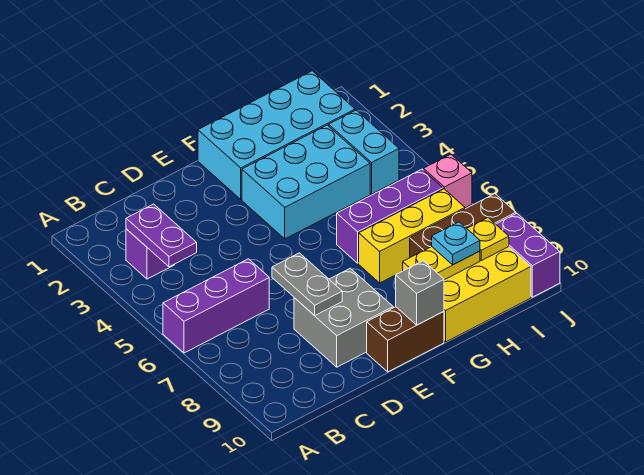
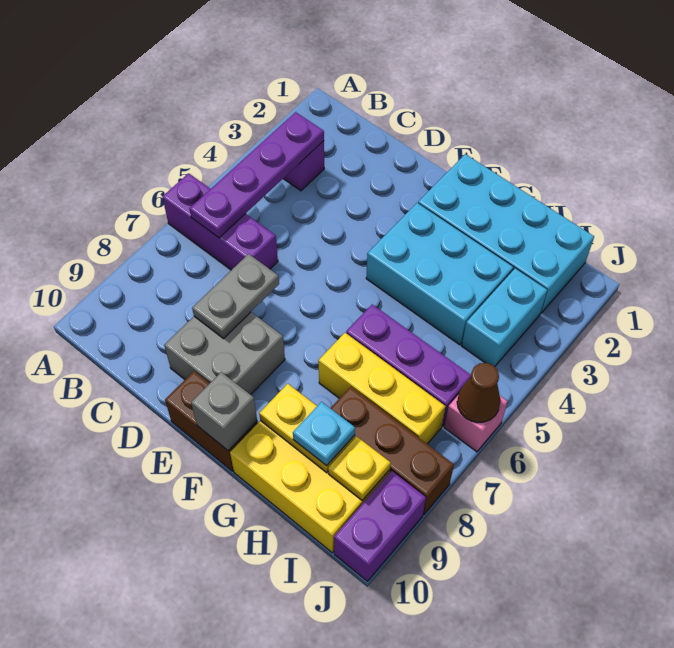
purple plate B3:B4 level 2 -> purple plate B3:B6 level 2
none -> brown cone J6 level 2

